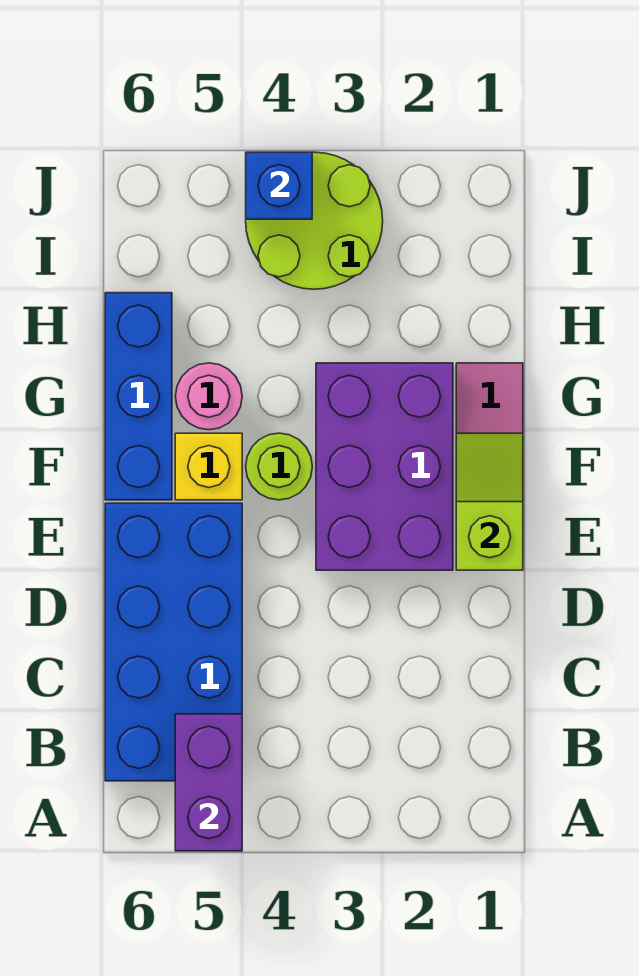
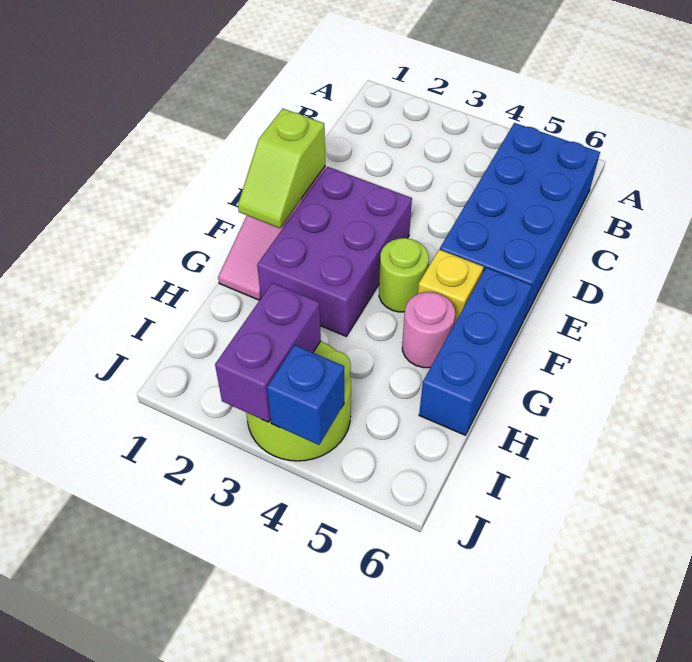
purple brick A5:B5 level 2 -> purple brick I3:J3 level 2

